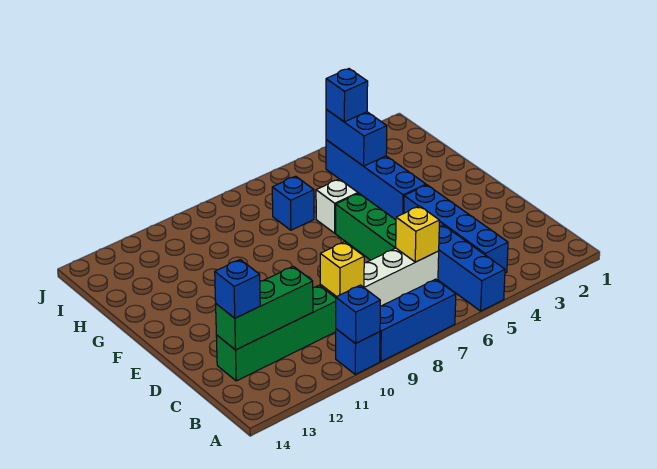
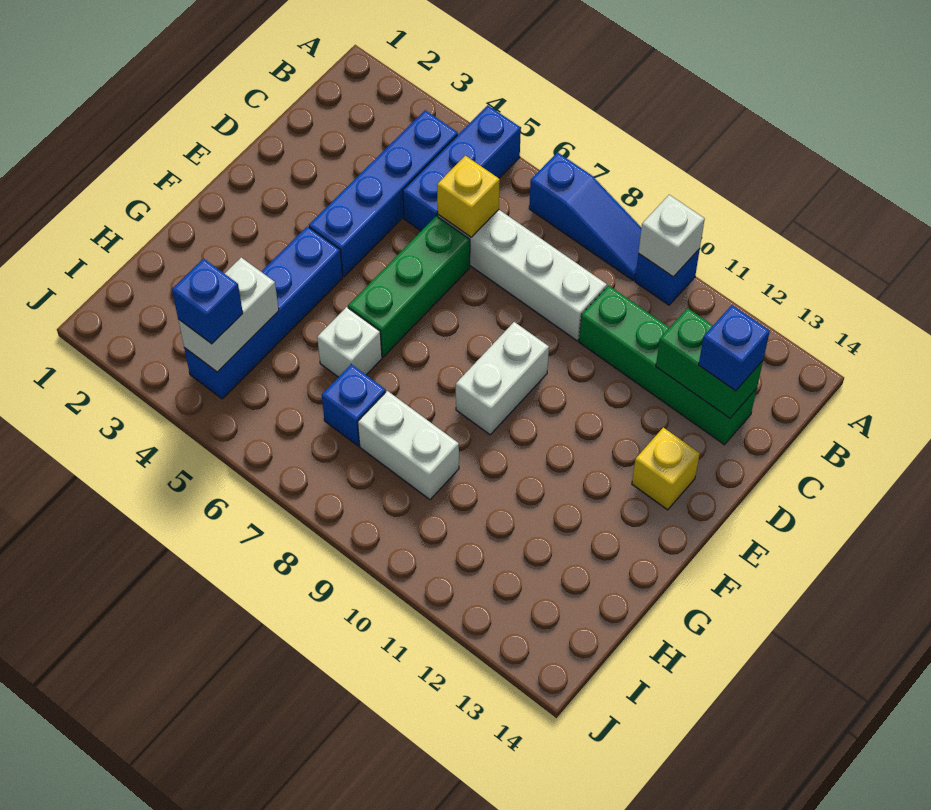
blue brick A7:A9 level 1 -> blue slope A7:A9 level 1 top 7
blue brick A10 level 2 -> white brick A10 level 2
yellow brick C9 level 2 -> yellow brick E13 level 1
green brick C11:C13 level 2 -> green brick C12:C13 level 2
none -> white brick E9:F9 level 1
blue brick H4:I4 level 2 -> white brick H4:I4 level 2
none -> white brick H8:H9 level 1

